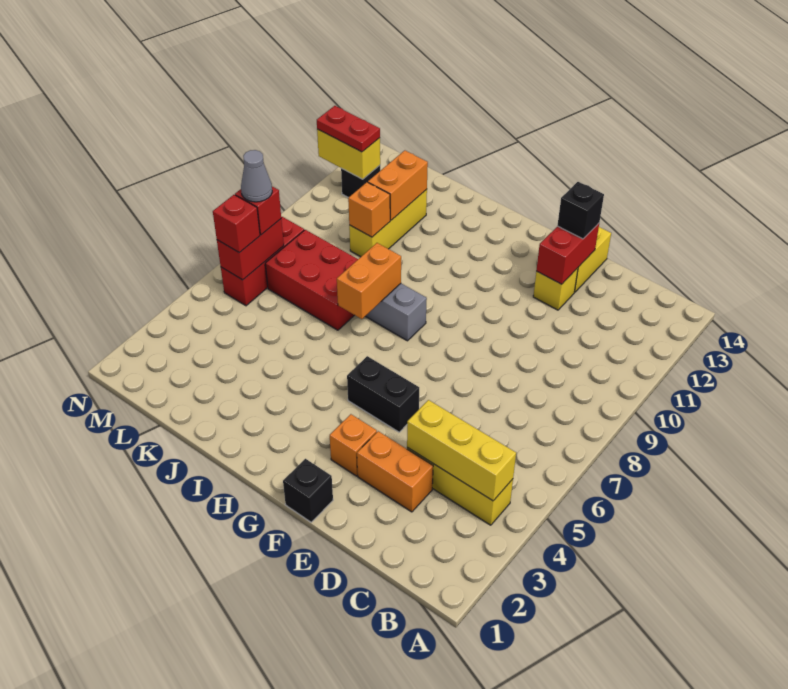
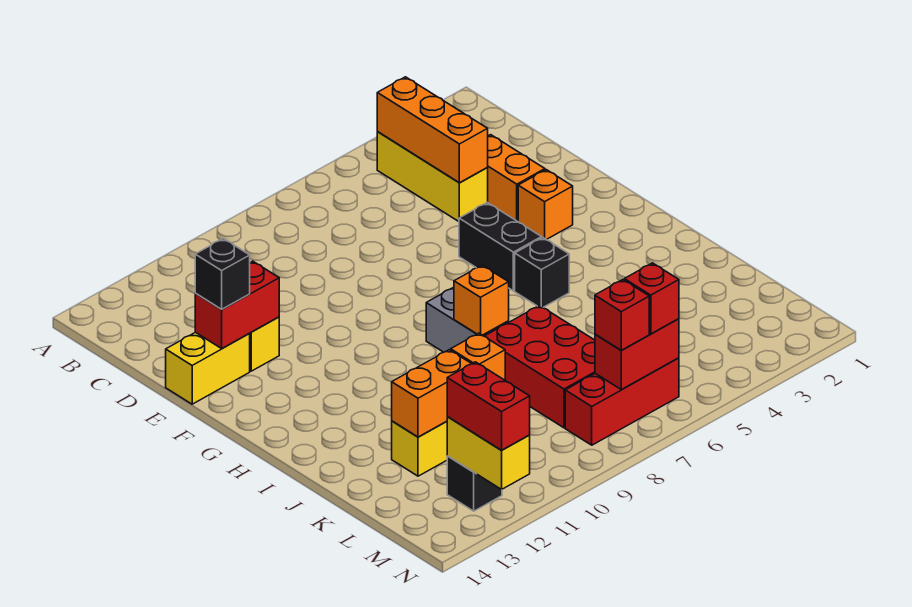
yellow brick B4:D4 level 2 -> orange brick B4:D4 level 2
black brick F1 level 1 -> black brick H5 level 1
orange brick I7:I8 level 2 -> orange brick I8 level 2
grey cone M7 level 4 -> none
red plate M12:N12 level 3 -> red brick M12:N12 level 3

